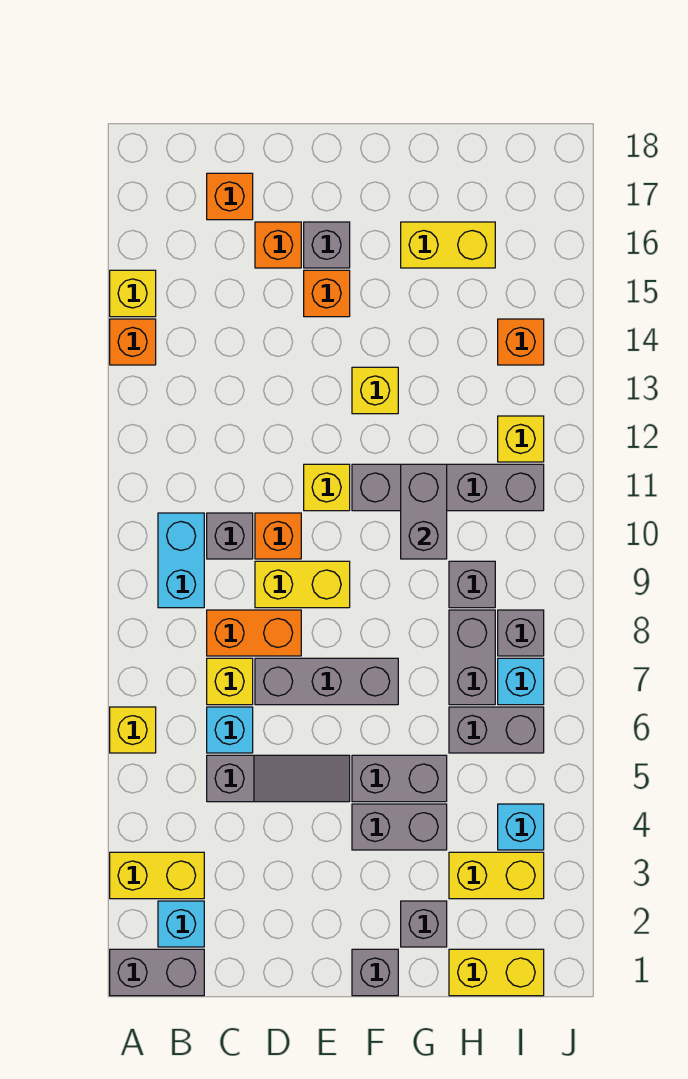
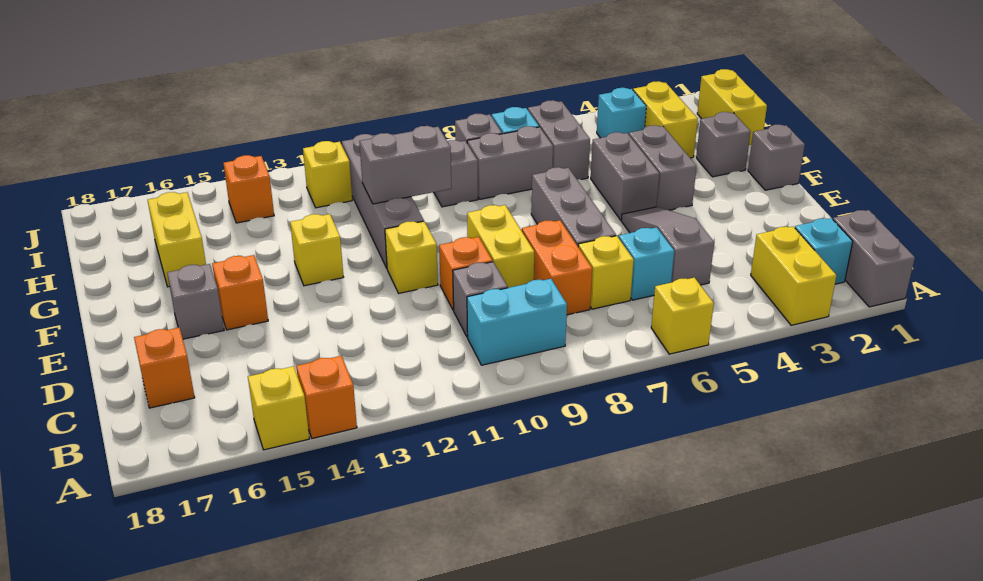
orange brick D16 level 1 -> none

